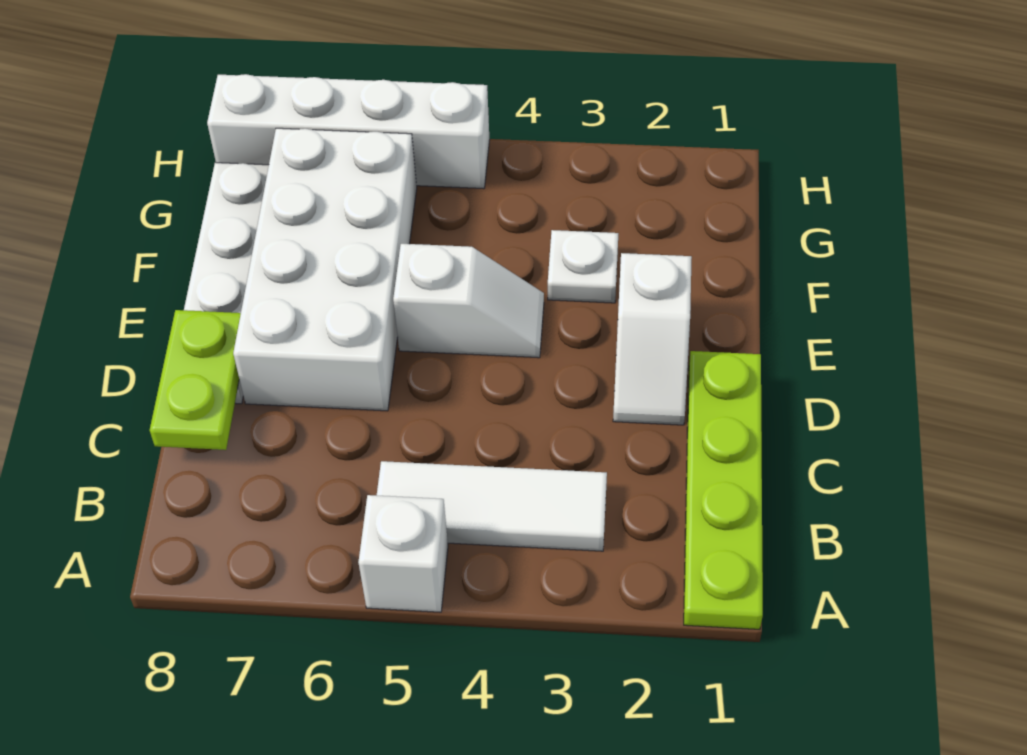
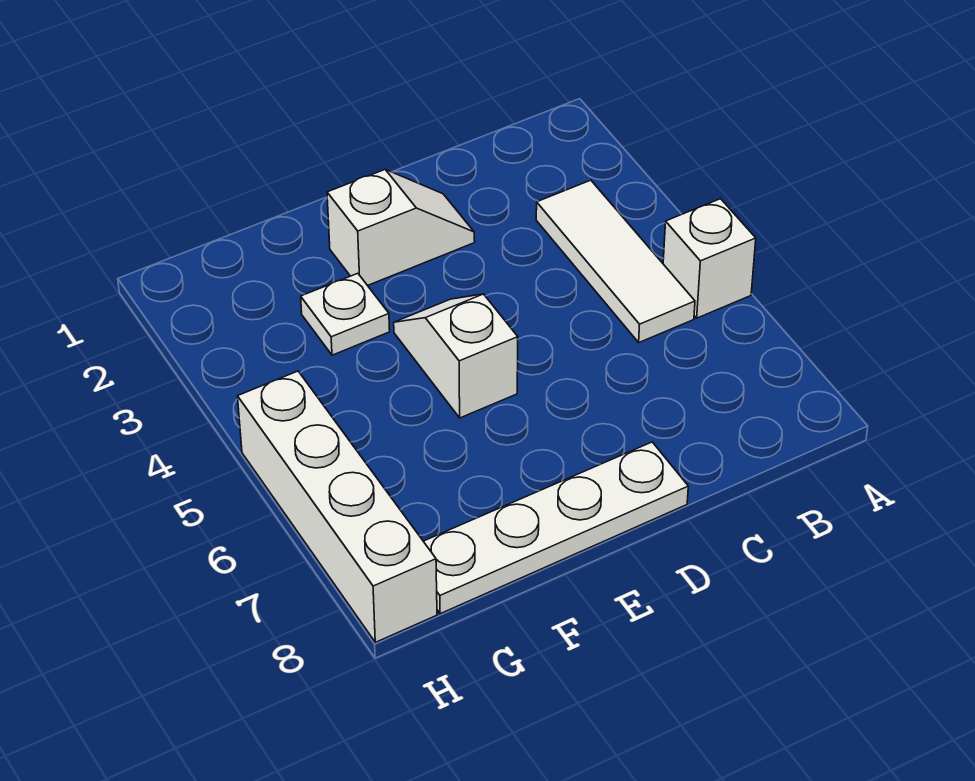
lime plate A1:D1 level 1 -> none
lime plate C8:D8 level 2 -> none
white brick D6:G7 level 1 -> none

